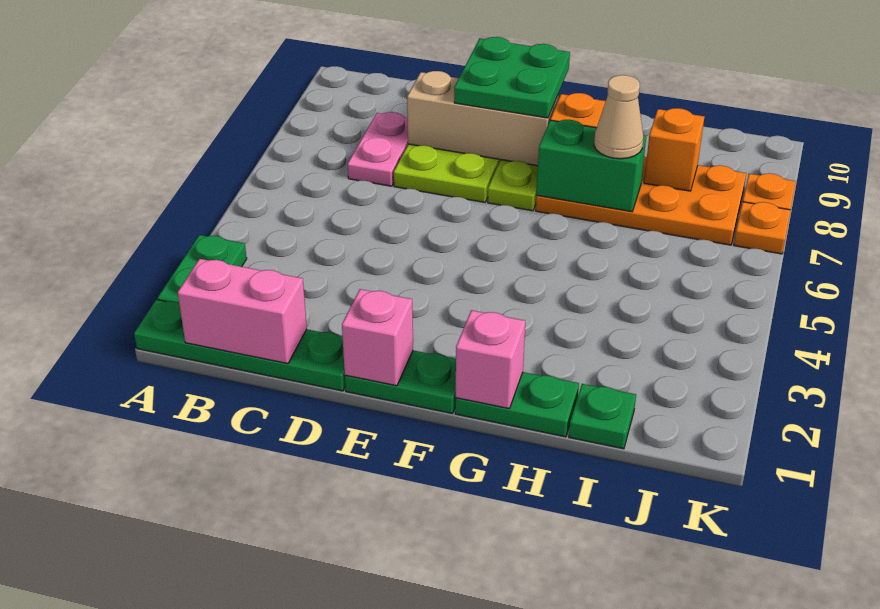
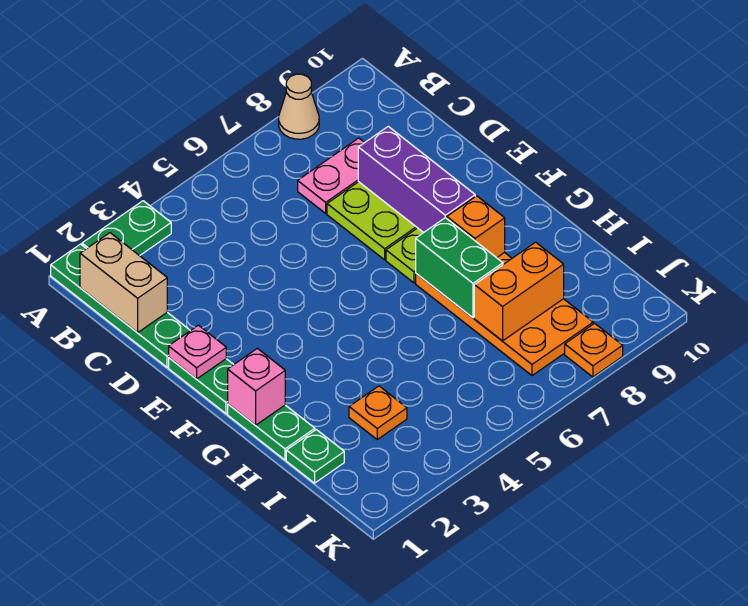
pink brick B1:C1 level 2 -> tan brick B1:C1 level 2
tan brick D8:F8 level 2 -> purple brick D8:F8 level 2
pink brick E1 level 2 -> pink plate E1 level 2
green plate E8:F9 level 3 -> none
tan cone H7 level 3 -> tan cone A8 level 1
orange brick I8 level 2 -> orange brick I7:I8 level 2
orange plate K7 level 1 -> orange plate I3 level 1

